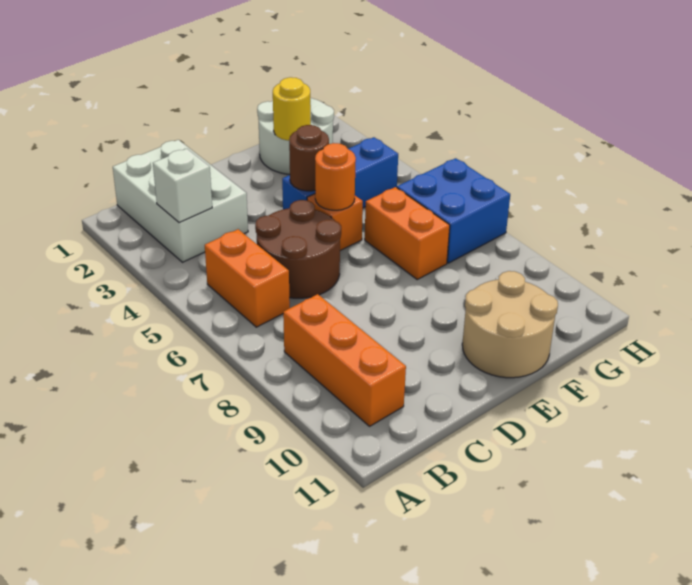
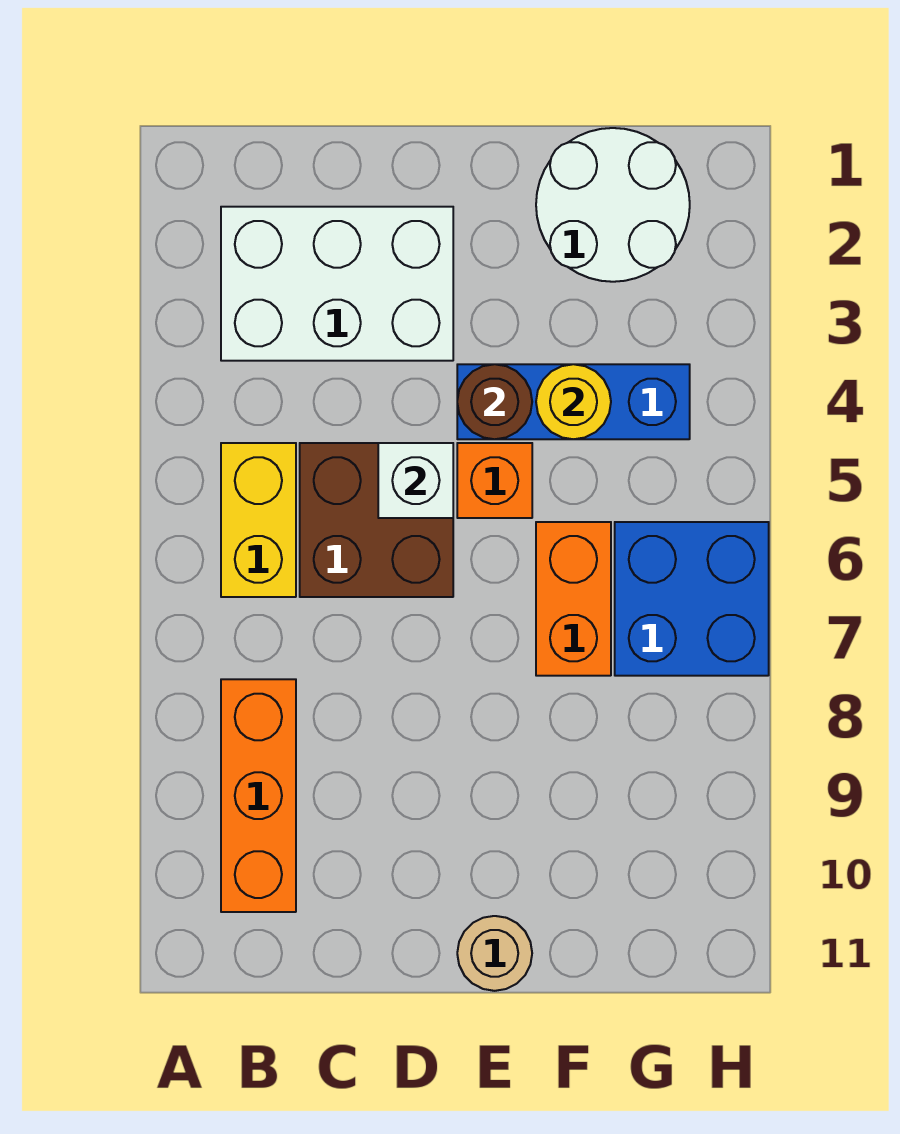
white brick B1:C3 level 1 -> white brick B2:D3 level 1
white brick B3 level 2 -> white brick D5 level 2
orange brick B5:B6 level 1 -> yellow brick B5:B6 level 1
brown round brick C5:D6 level 1 -> brown brick C5:D6 level 1
orange round brick E5 level 2 -> none
tan round brick E10:F11 level 1 -> tan round brick E11 level 1
yellow round brick F2 level 2 -> yellow round brick F4 level 2

